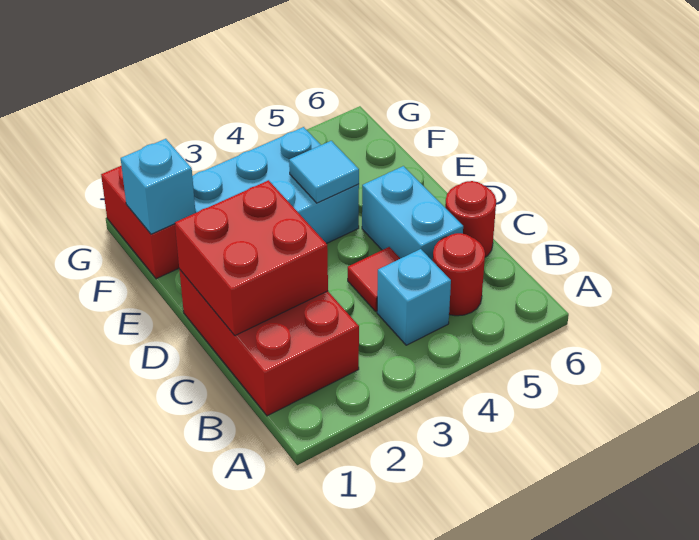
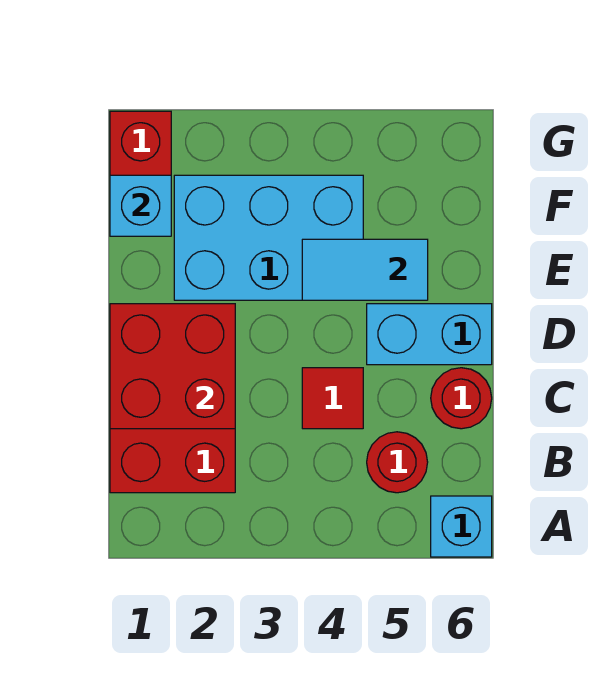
cyan brick B4 level 1 -> cyan brick A6 level 1
cyan brick C5:D5 level 1 -> cyan brick D5:D6 level 1
cyan tile E4 level 2 -> cyan tile E4:E5 level 2

